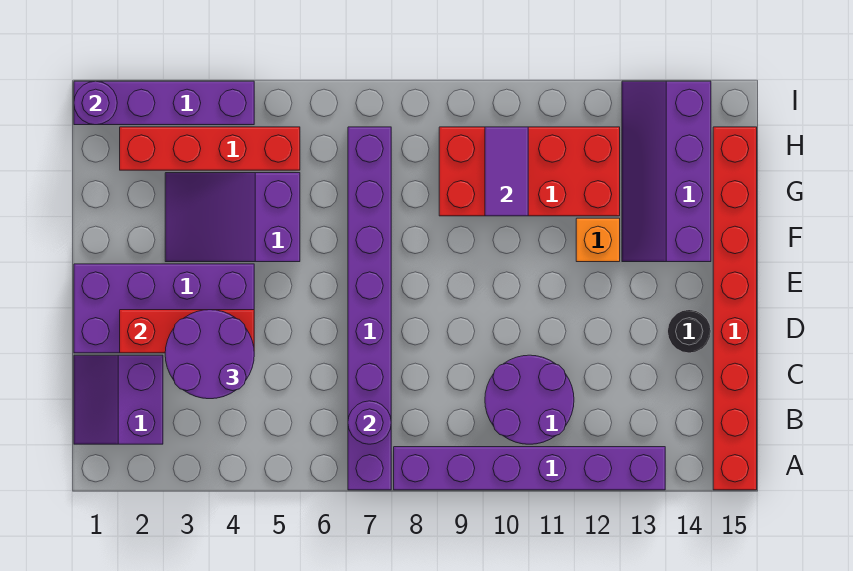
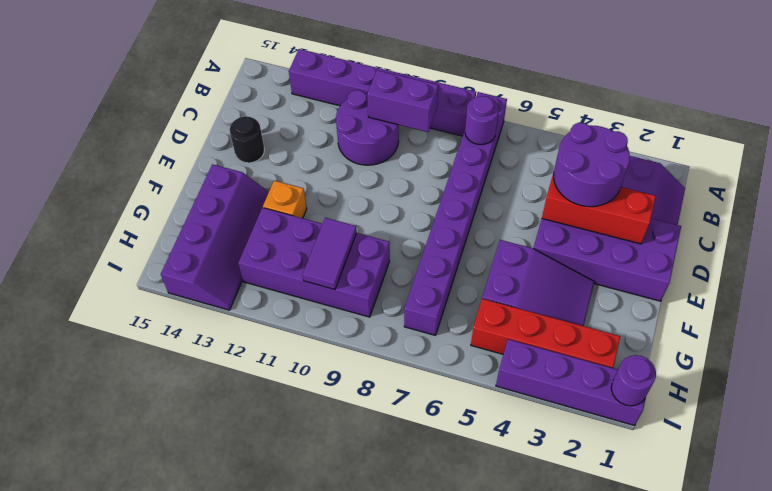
red brick A15:H15 level 1 -> none
none -> purple brick B9:B10 level 2
red brick G9:H12 level 1 -> purple brick G9:H12 level 1

